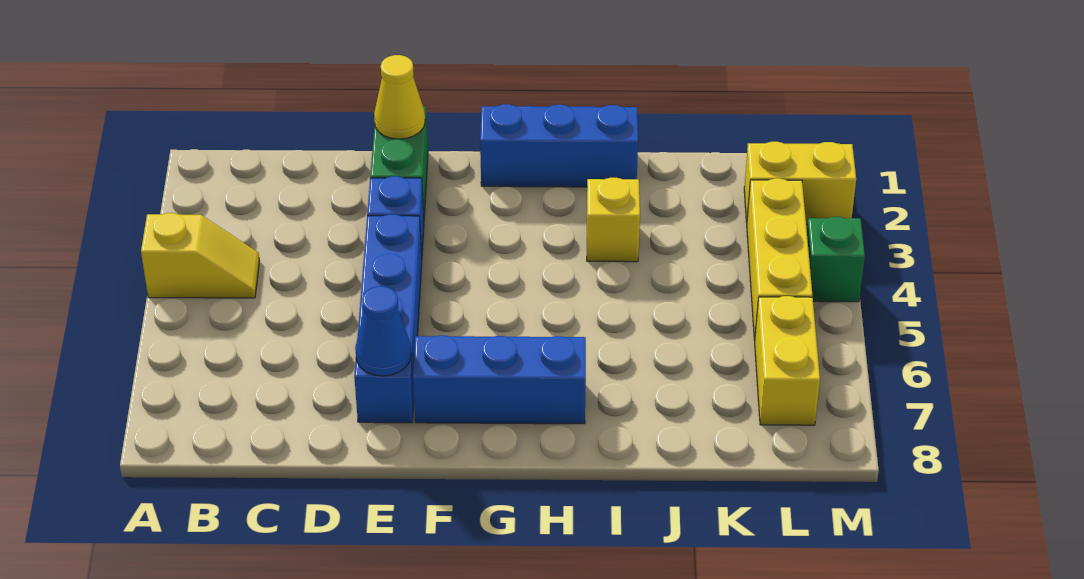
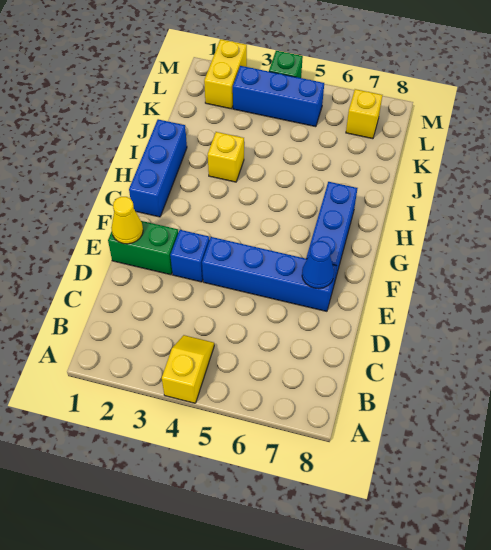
yellow brick L3:L5 level 1 -> blue brick L3:L5 level 1
yellow brick L6:L7 level 1 -> yellow brick L7 level 1

